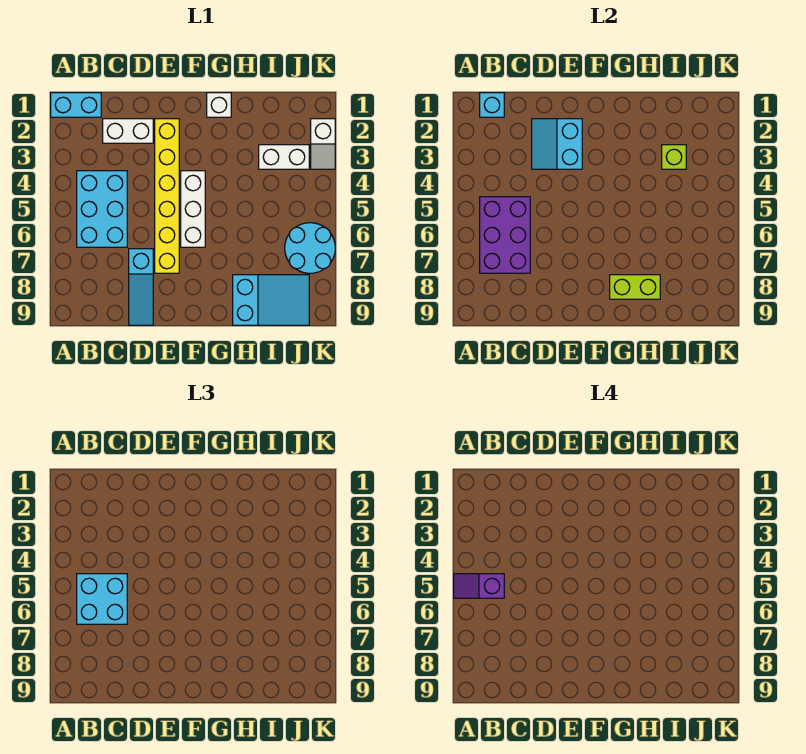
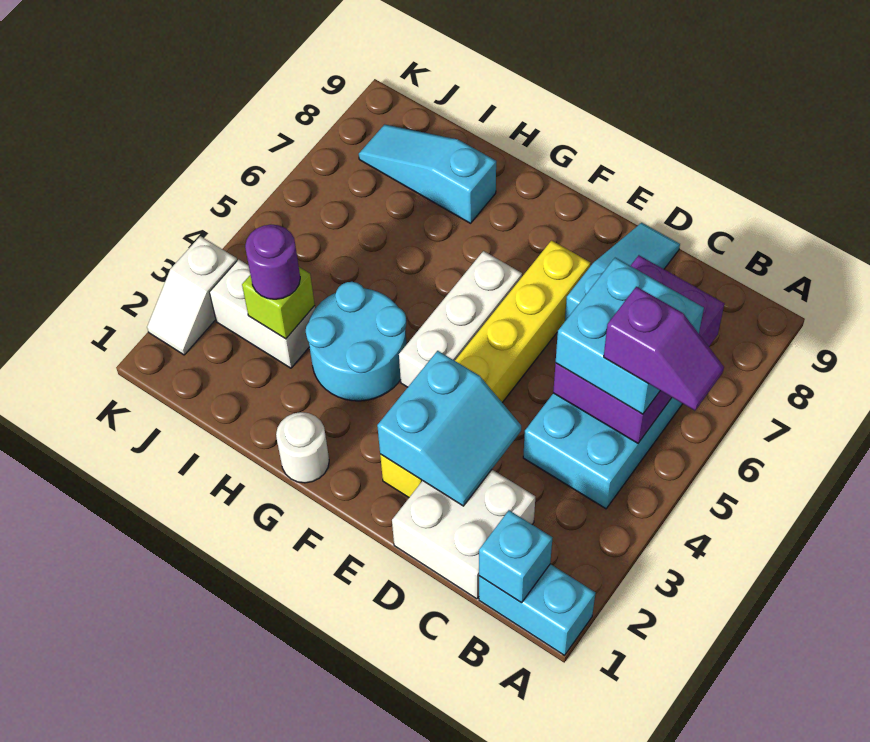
white brick C2:D2 level 1 -> white brick C1:D2 level 1
white brick G1 level 1 -> white round brick G1 level 1
lime brick G8:H8 level 2 -> none
cyan slope H8:J9 level 1 top H -> cyan slope H8:J8 level 1 top H
none -> purple round brick I3 level 3
cyan round brick J6:K7 level 1 -> cyan round brick G3:H4 level 1
white slope K2:K3 level 1 top 2 -> white slope K2:K3 level 1 top 3

